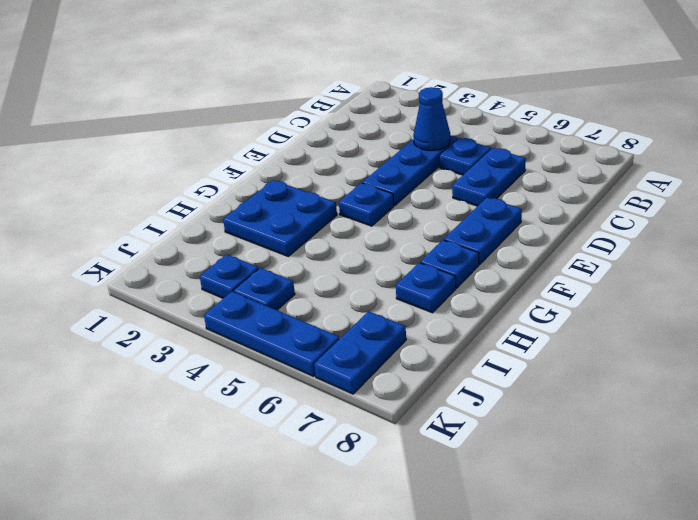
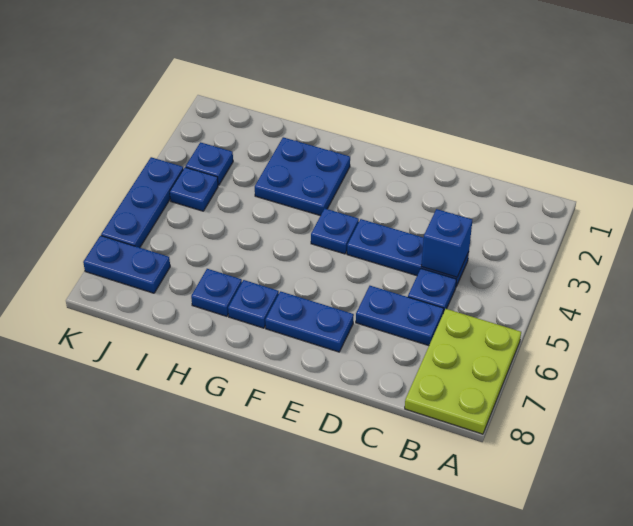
none -> lime plate A6:B8 level 1
blue cone C4 level 2 -> blue brick C4 level 2

